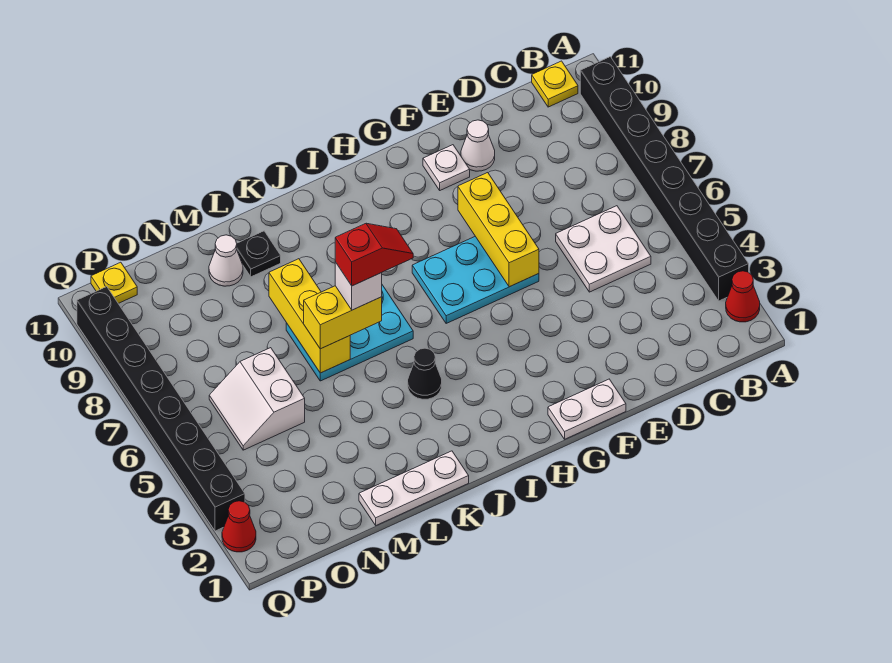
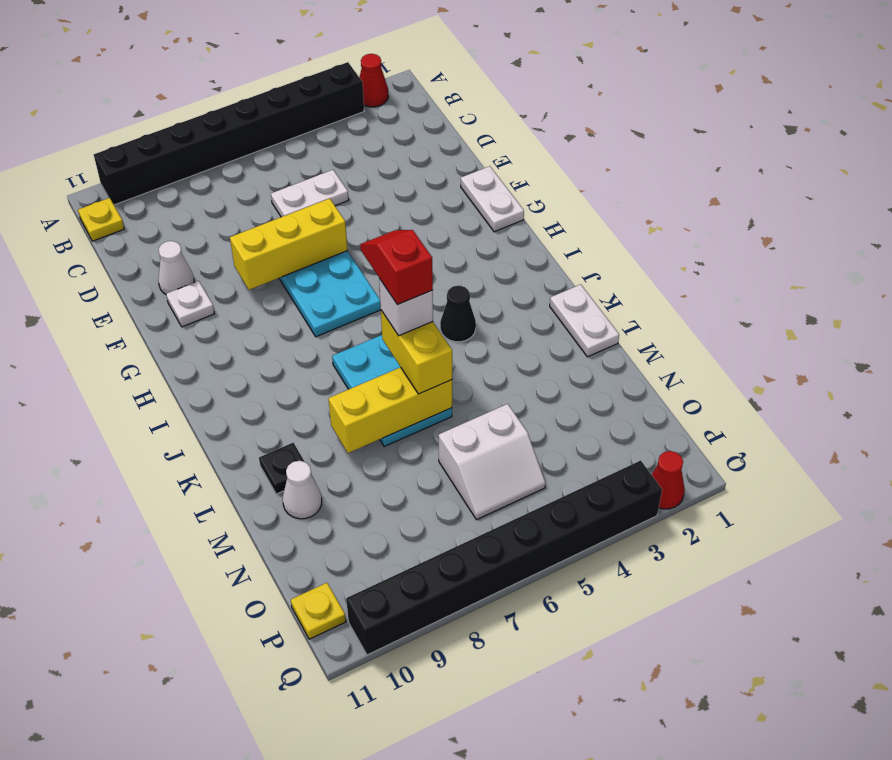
white plate C5:D6 level 1 -> white plate D5:D6 level 1
white plate K1:M1 level 1 -> white plate K1:L1 level 1

